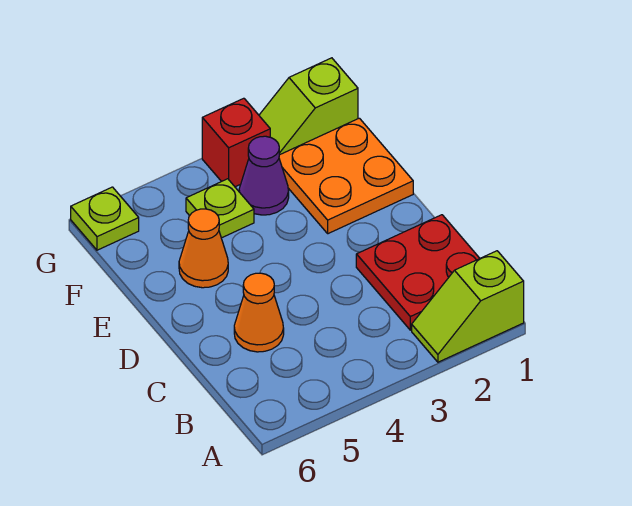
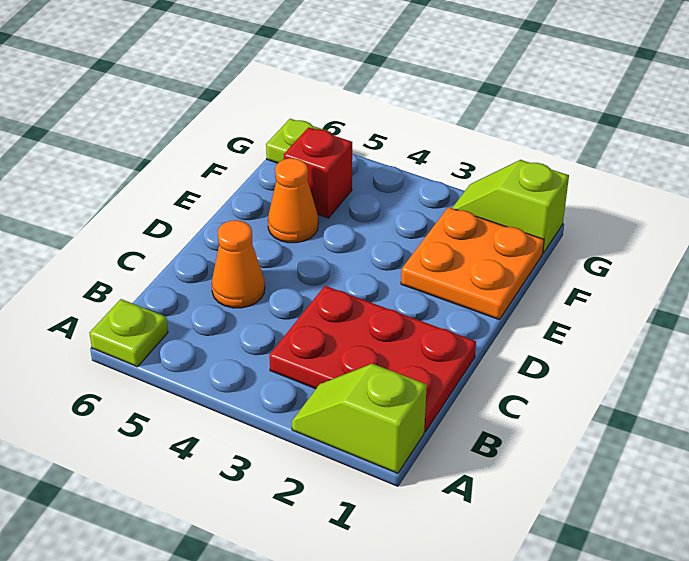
red plate B1:C2 level 1 -> red plate B1:C3 level 1
purple cone F3 level 1 -> none
lime plate F4 level 1 -> lime plate A6 level 1
red brick G3 level 1 -> red brick F5 level 1

